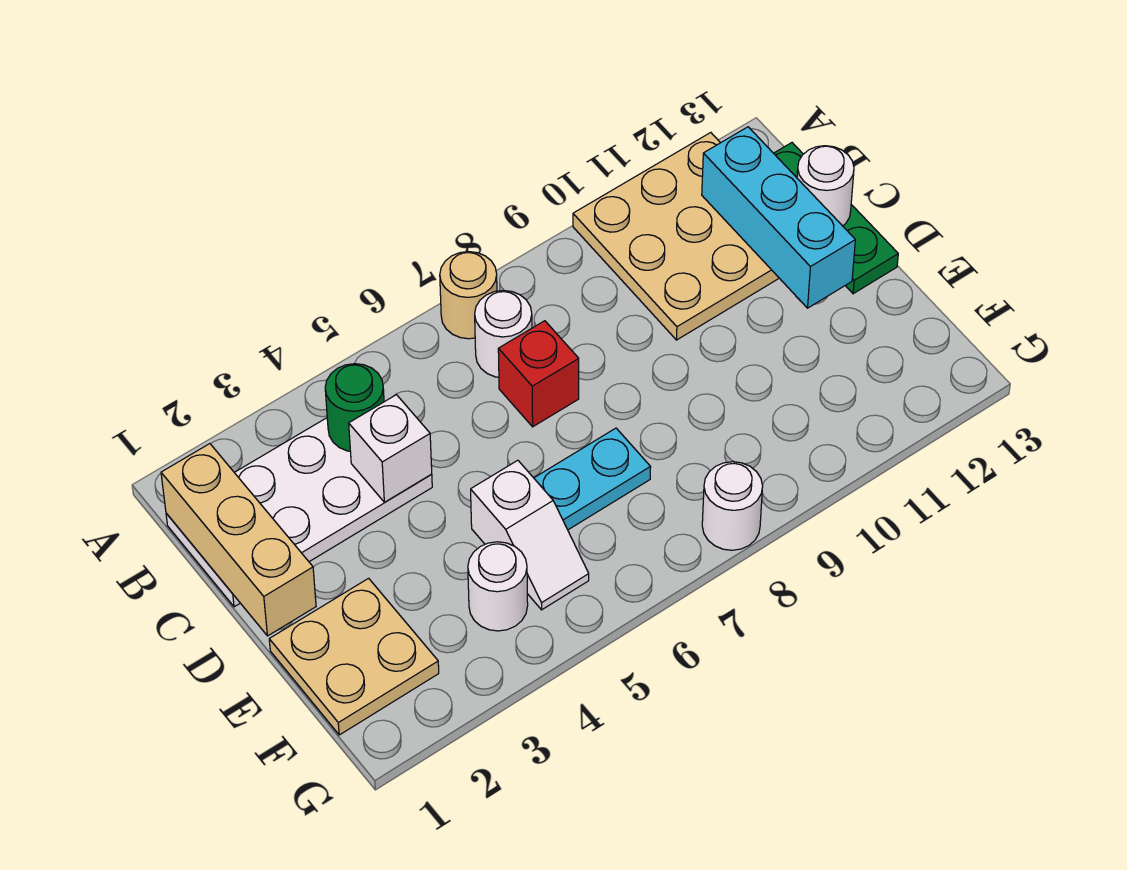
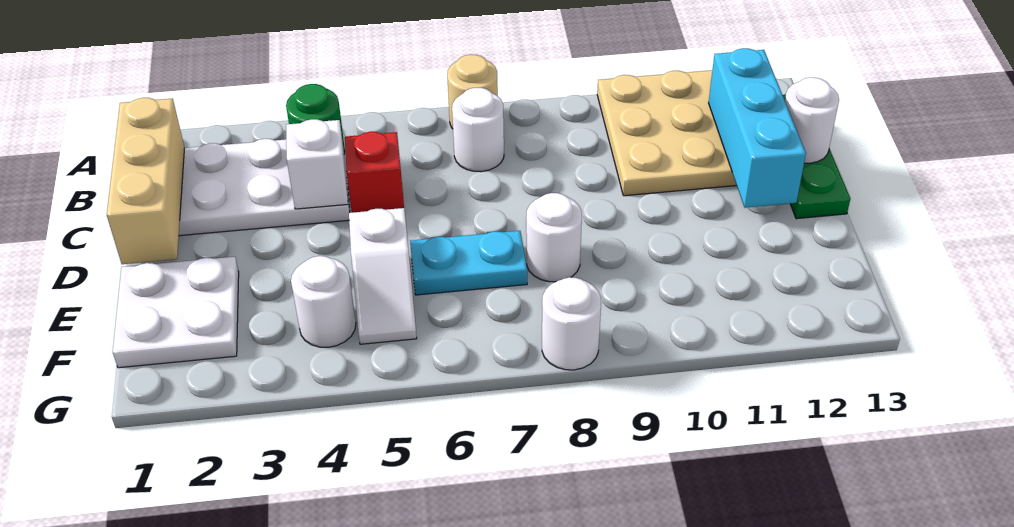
red brick C7 level 1 -> red brick C5 level 1
tan plate E1:F2 level 1 -> white plate E1:F2 level 1
none -> white round brick E8 level 1

